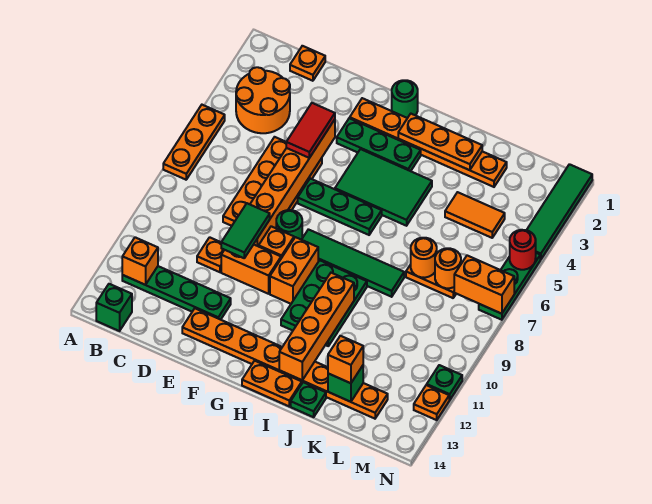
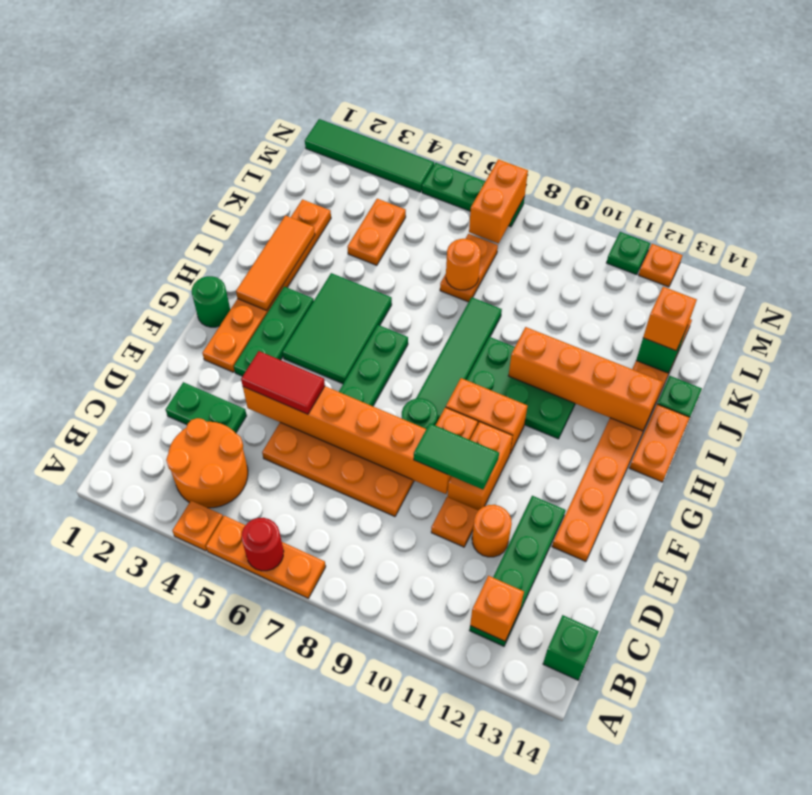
orange plate C1 level 1 -> orange plate A4 level 1
none -> green plate D2:D3 level 1
orange plate H2:J2 level 2 -> orange tile H2:J2 level 2
orange tile K4:L4 level 1 -> orange plate K4:L4 level 1
orange round brick L7 level 2 -> orange round brick D11 level 1
red round brick N5 level 2 -> red round brick A6 level 2

